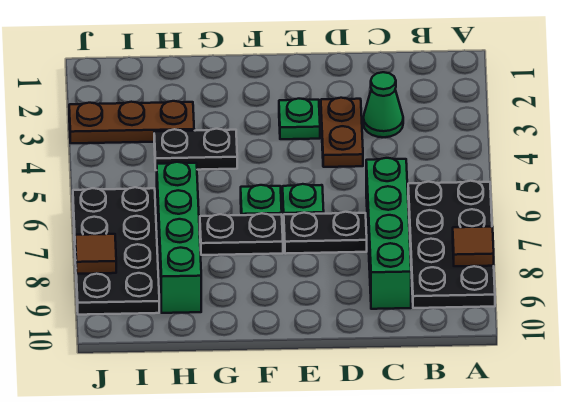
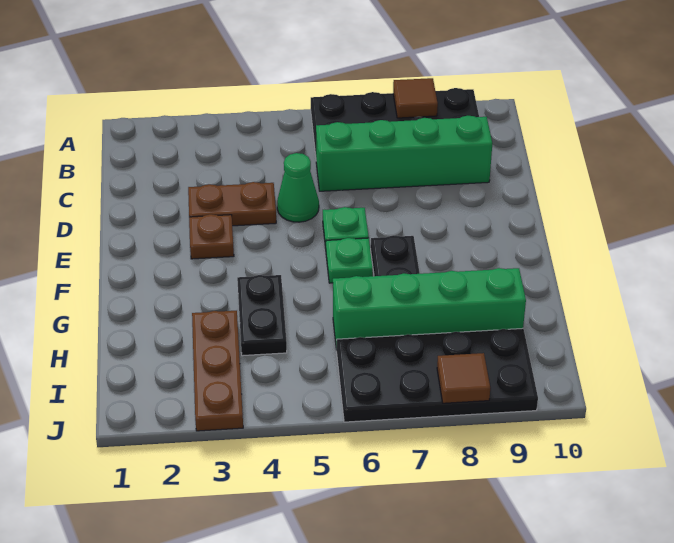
green cone C3 level 1 -> green cone D5 level 1
black plate D7:E7 level 1 -> none
green plate E3 level 1 -> brown plate E3 level 1

